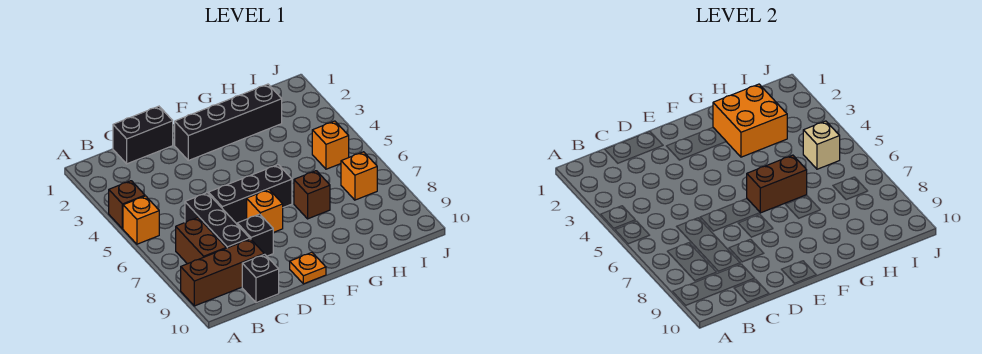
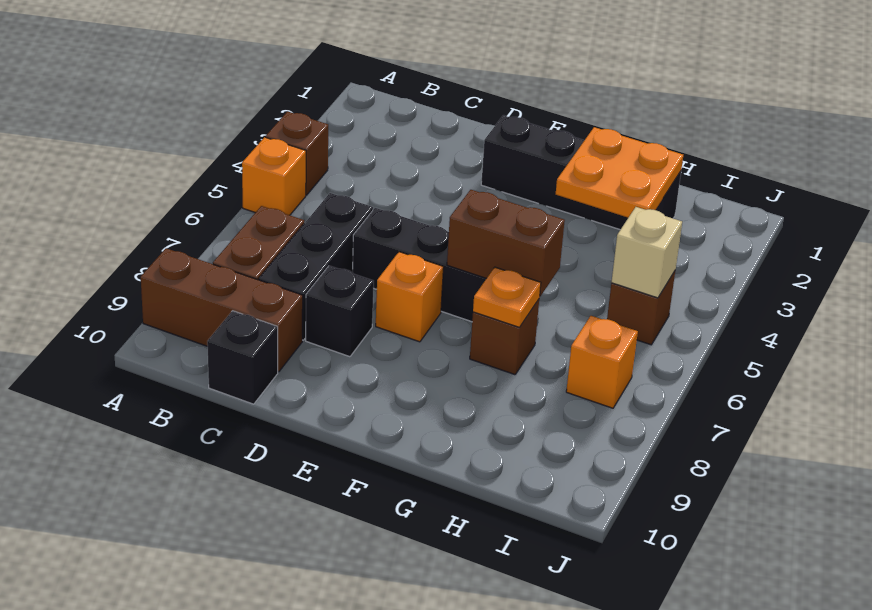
black brick C1:D1 level 1 -> none
orange plate E10 level 1 -> orange plate G7 level 2
orange brick G2:H3 level 2 -> orange plate G2:H3 level 2
orange brick I5 level 1 -> brown brick I5 level 1

